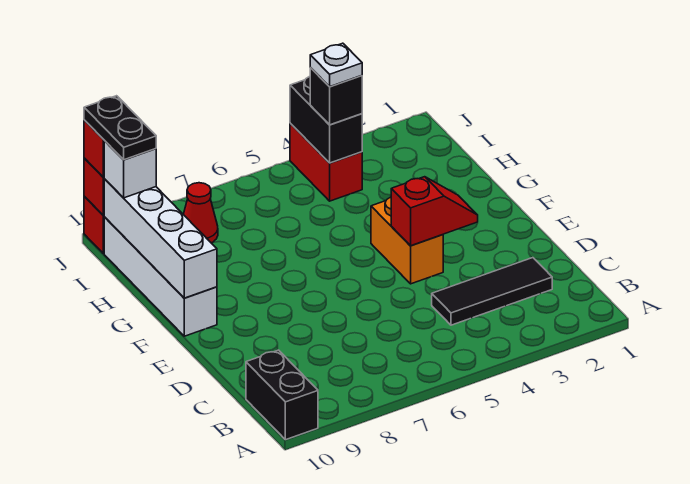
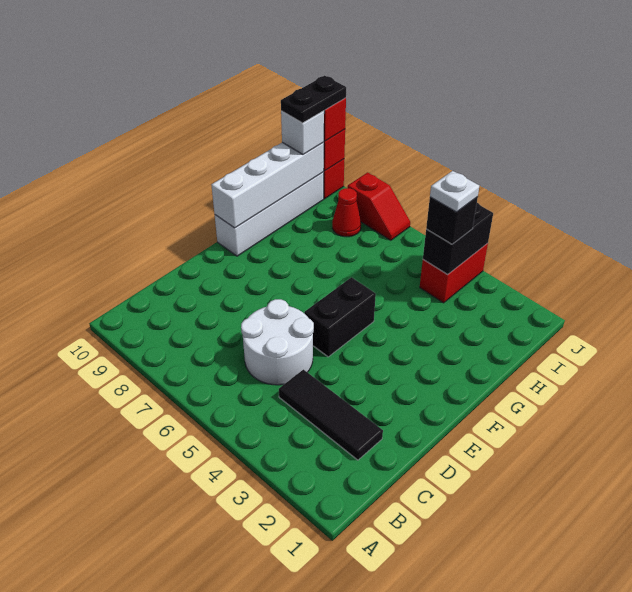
black brick A10:B10 level 1 -> black brick E5:F5 level 1
none -> white round brick C5:D6 level 1
red slope E3:E4 level 2 top 4 -> red slope J7:J8 level 1 top 8
orange brick E4:F4 level 1 -> none

